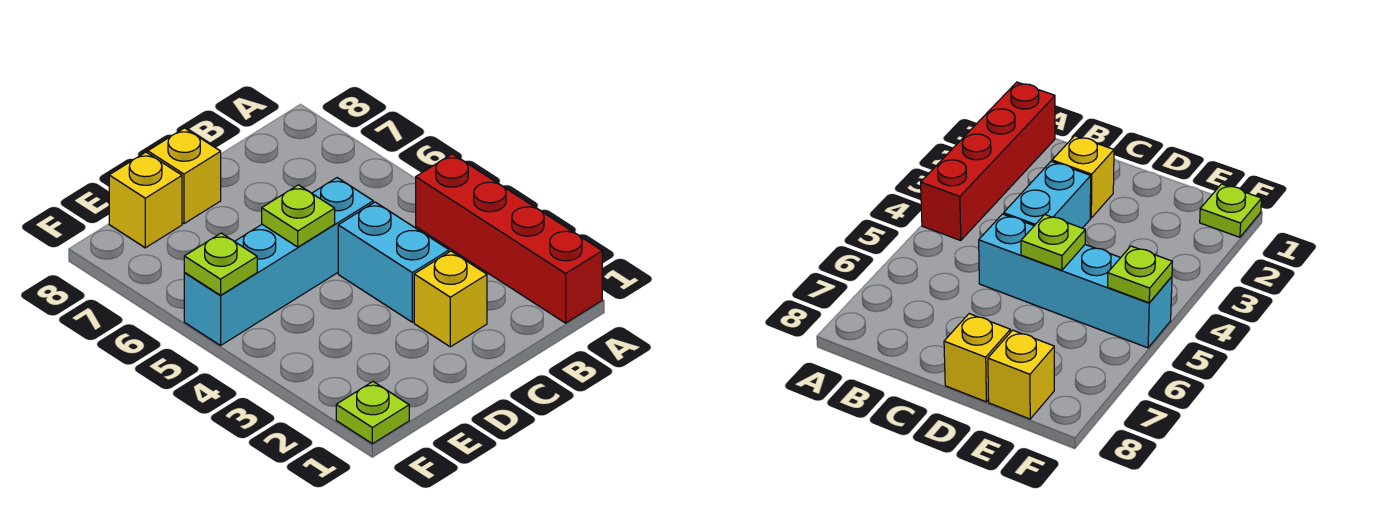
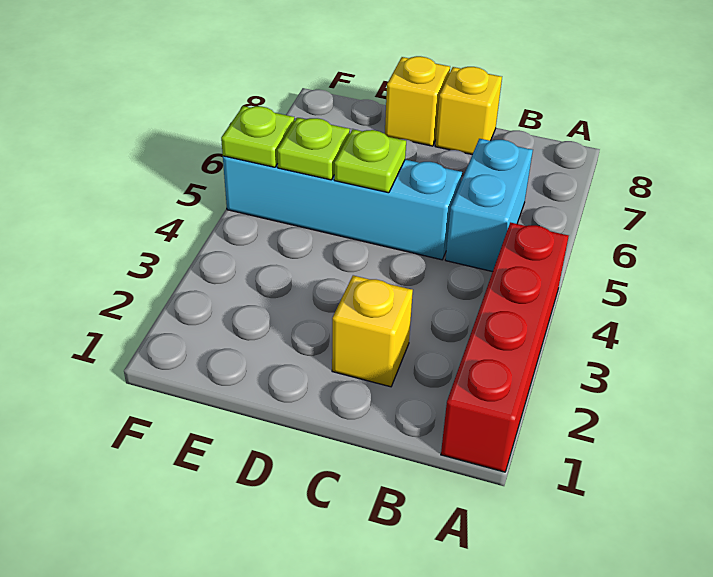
cyan brick C3:C4 level 1 -> cyan brick B5:B6 level 1
yellow brick E8 level 1 -> yellow brick C8 level 1
lime plate F1 level 1 -> lime plate E5 level 2

